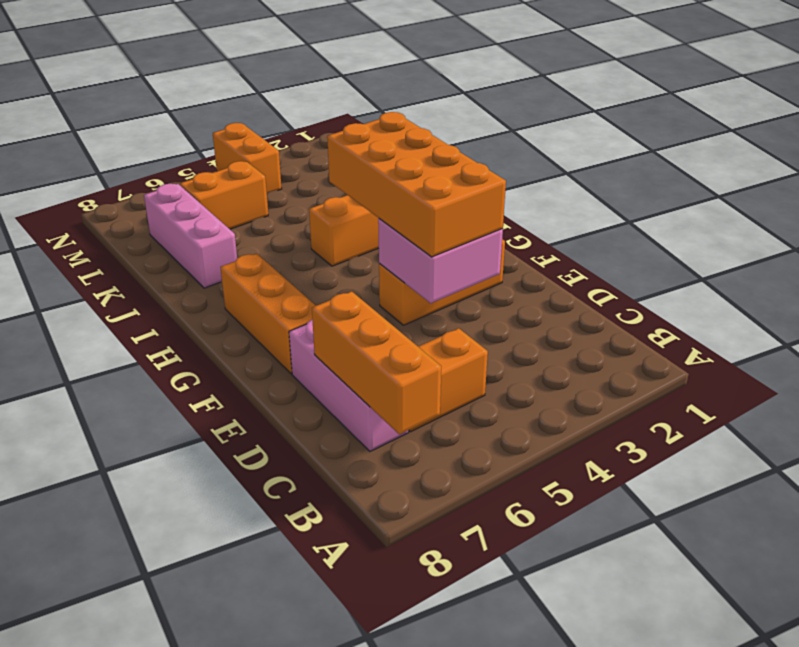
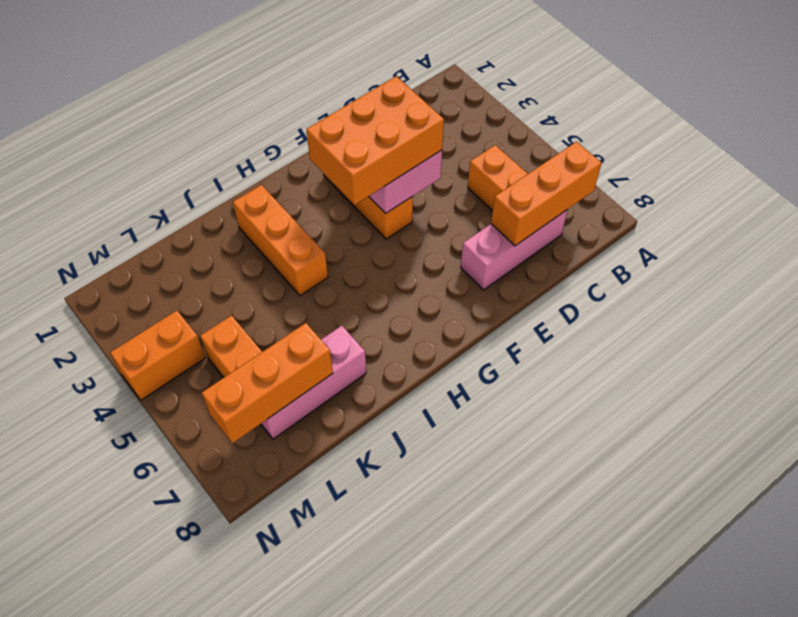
orange brick E3:H4 level 3 -> orange brick E3:G4 level 3
orange brick F7:H7 level 1 -> orange brick K7:M7 level 2

